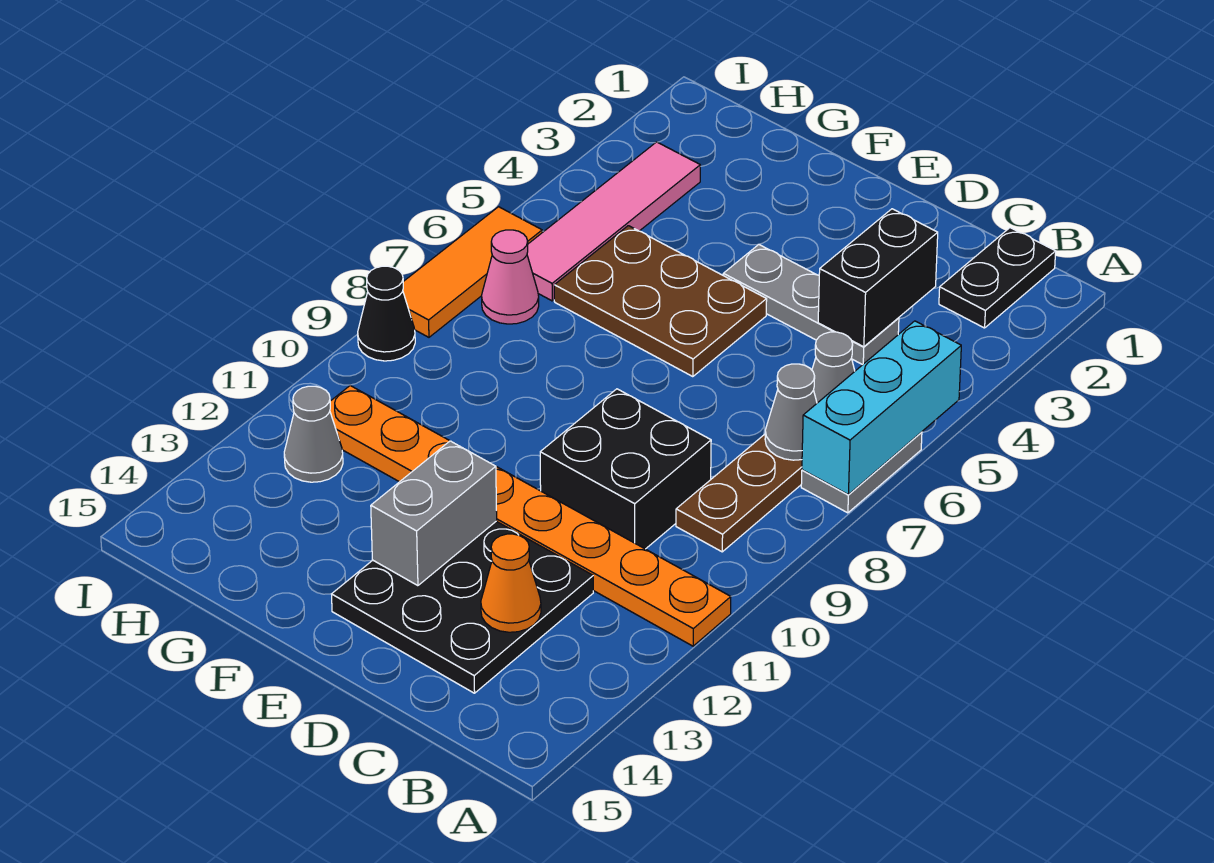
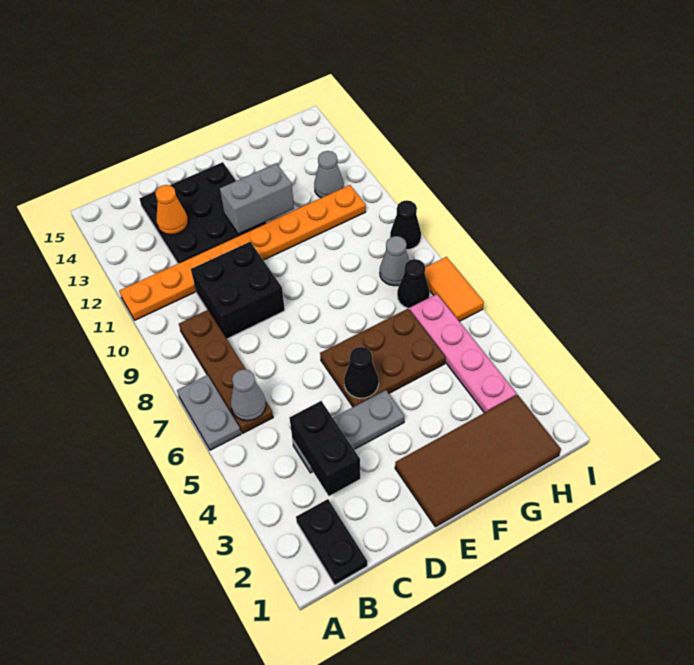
cyan brick A5:A7 level 2 -> none
grey cone B7 level 2 -> grey cone H8 level 1
none -> brown tile E1:H2 level 1
none -> black cone E5 level 2
grey brick E12:E13 level 2 -> grey brick E12:F12 level 2
pink tile H3:H6 level 1 -> pink plate H3:H6 level 1
pink cone H7 level 1 -> black cone H7 level 1
orange tile I6:I8 level 1 -> orange tile I6:I7 level 1

